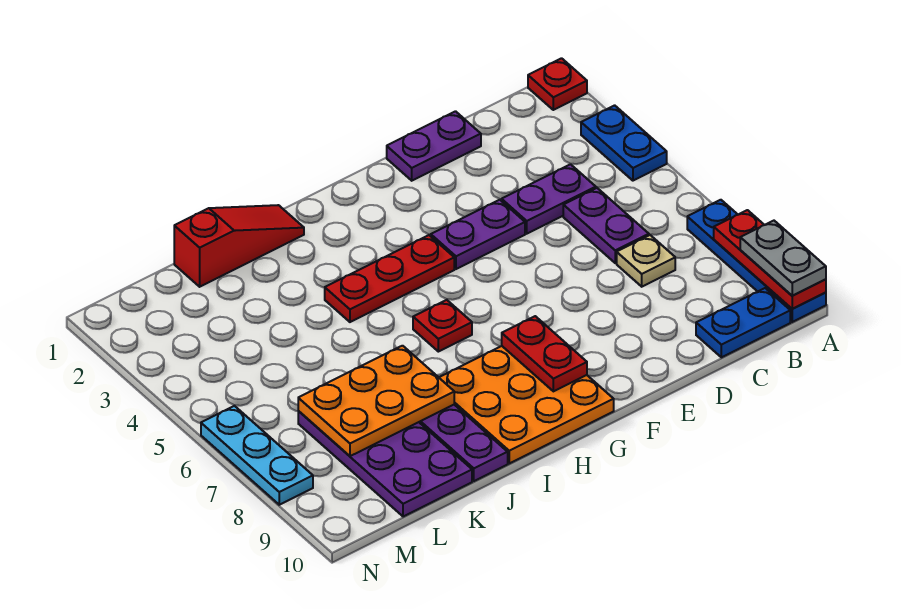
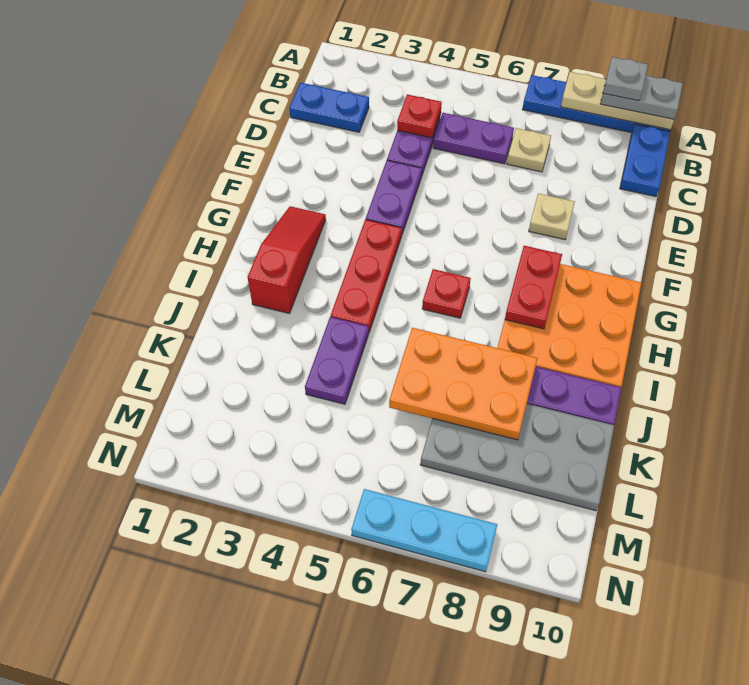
red plate A1 level 1 -> red plate C4 level 2
blue plate A3:A4 level 1 -> blue plate C1:C2 level 1
red plate A8:A10 level 2 -> tan plate A8:A10 level 2
none -> grey plate A9 level 4
purple plate D1:E1 level 1 -> purple plate J4:K4 level 1
none -> tan plate E8 level 1
red plate G8:G9 level 2 -> red plate G8:H8 level 2
red slope I1:K1 level 1 top K -> red slope G2:I2 level 1 top I
orange plate J7:L8 level 2 -> orange plate J6:K8 level 2
purple plate K7:L10 level 1 -> grey plate K7:L10 level 1

